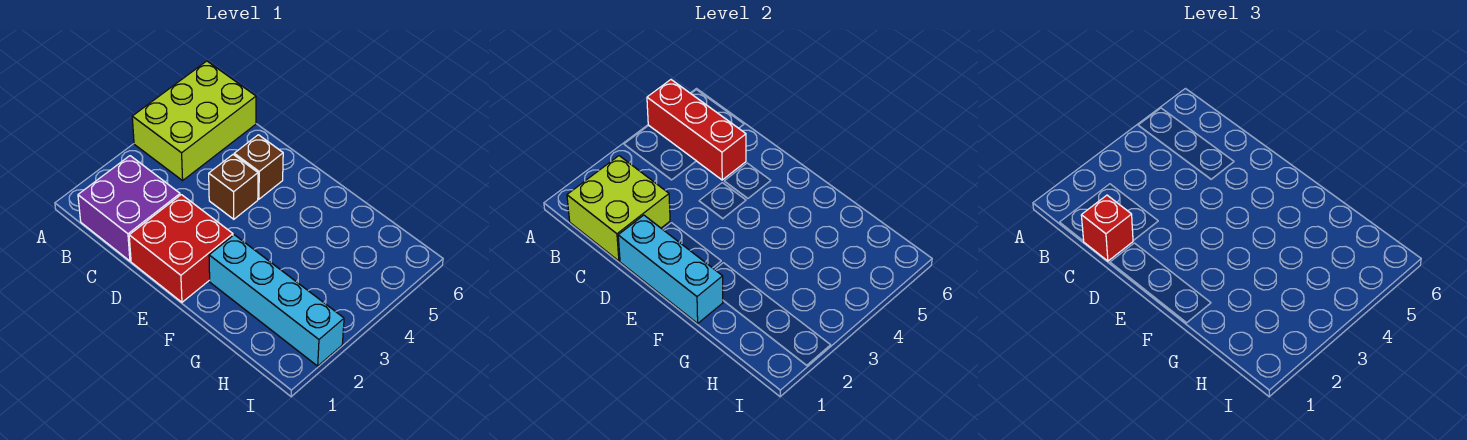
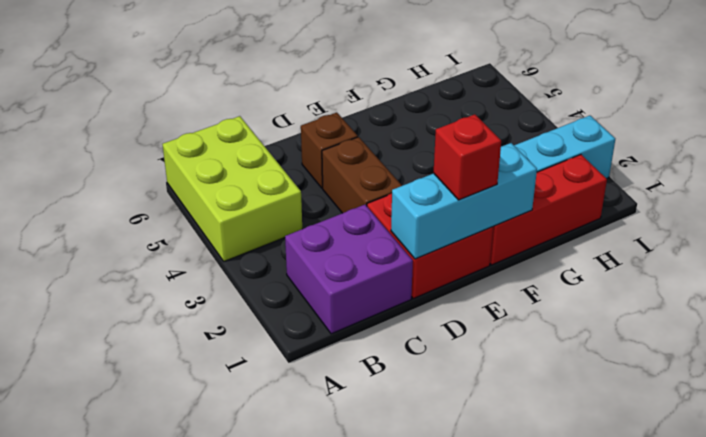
red brick A5:C5 level 2 -> red brick F1:H1 level 1
lime brick B1:C2 level 2 -> none
red brick C1 level 3 -> red brick E1 level 3
brown brick D4 level 1 -> brown brick D3:D4 level 1

